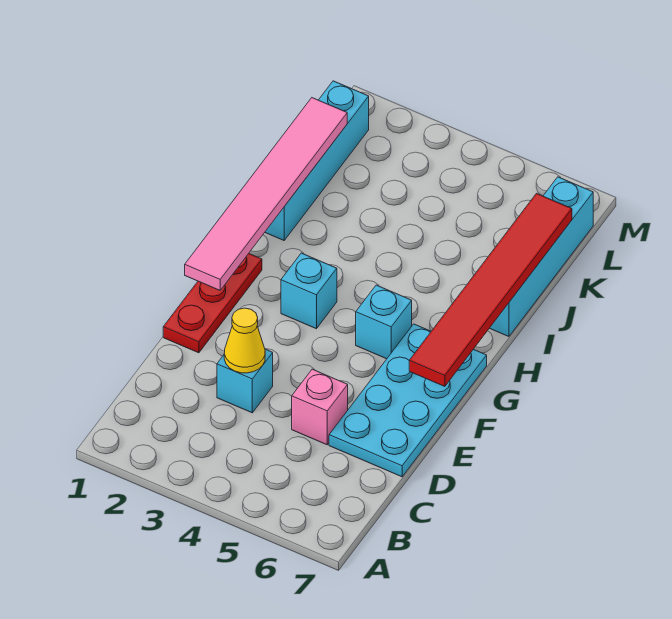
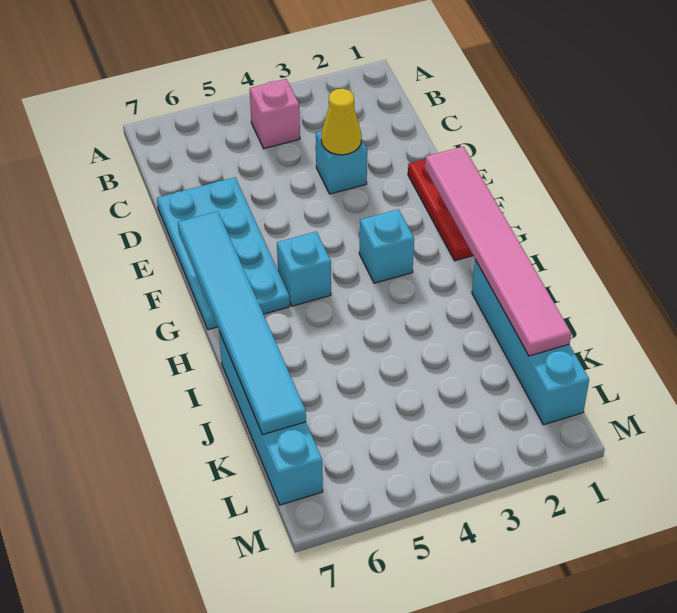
pink brick D5 level 1 -> pink brick B4 level 1
red tile F7:K7 level 2 -> cyan tile F7:K7 level 2

